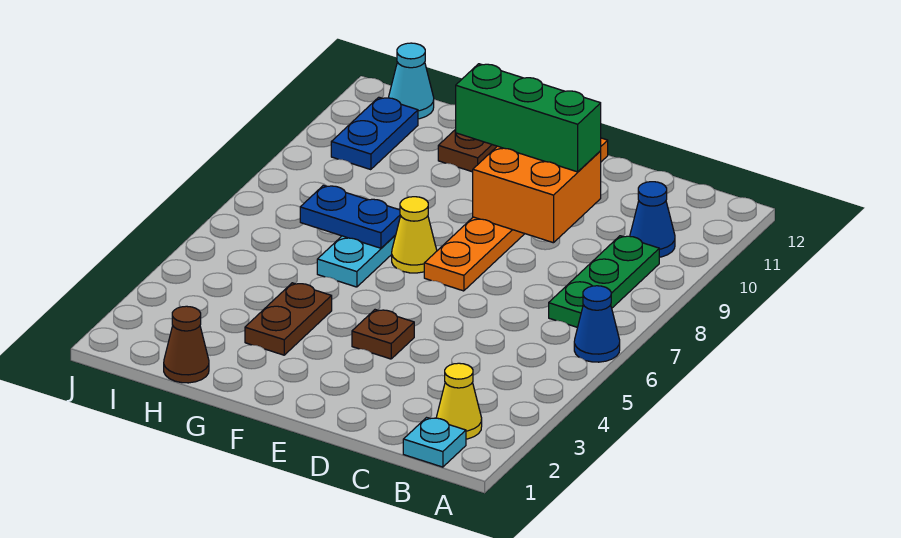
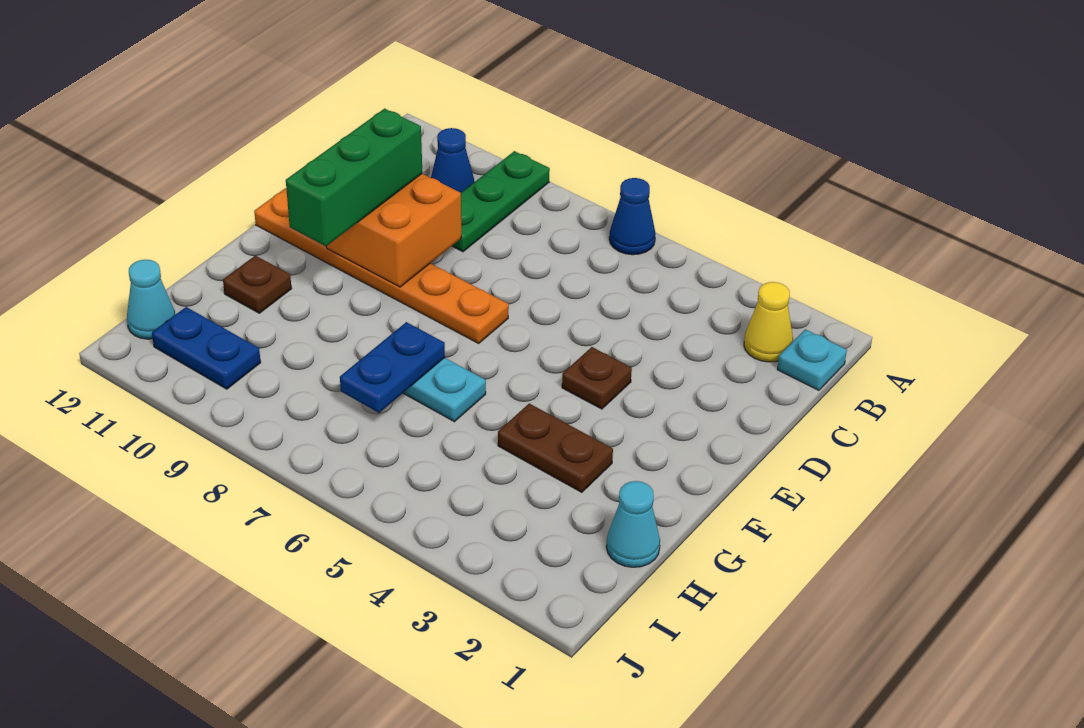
green plate B7:B9 level 1 -> green plate A9:C9 level 1
yellow cone F7 level 1 -> none
brown cone H1 level 1 -> cyan cone H1 level 1

